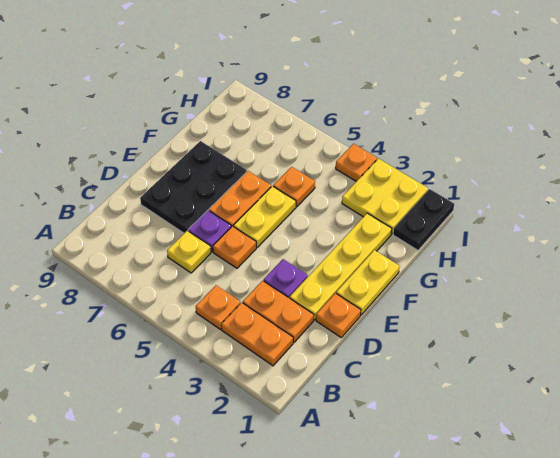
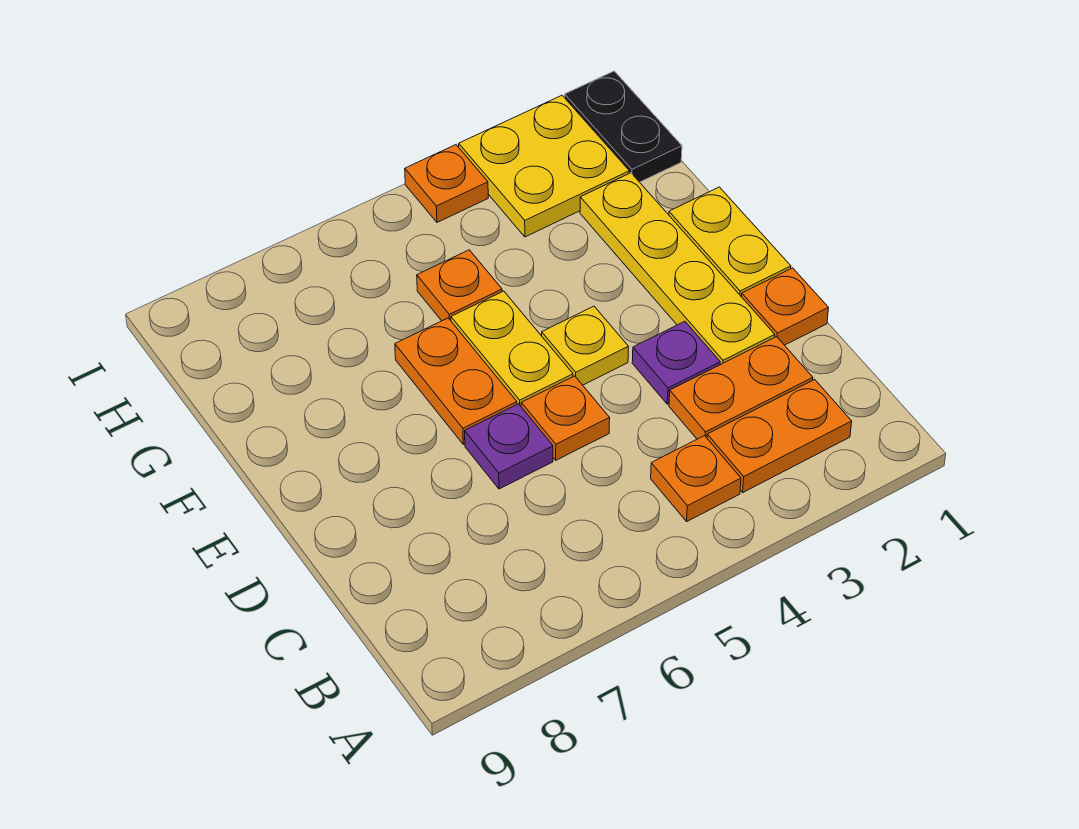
yellow plate C6 level 1 -> yellow plate E4 level 1
black plate D7:F8 level 1 -> none

